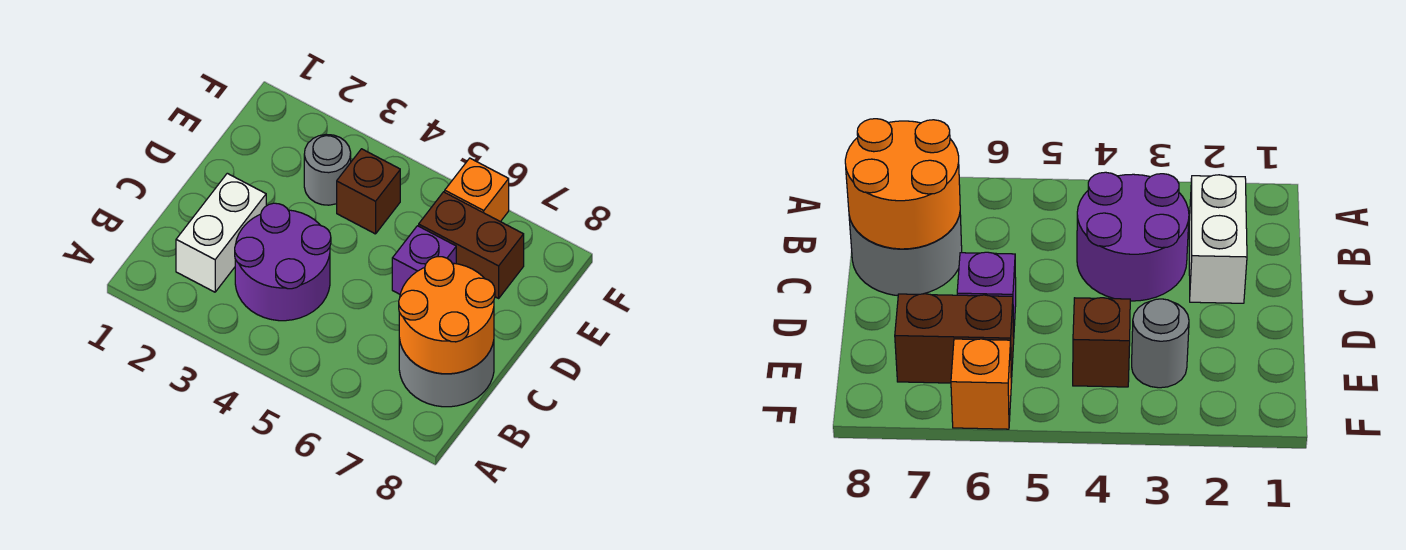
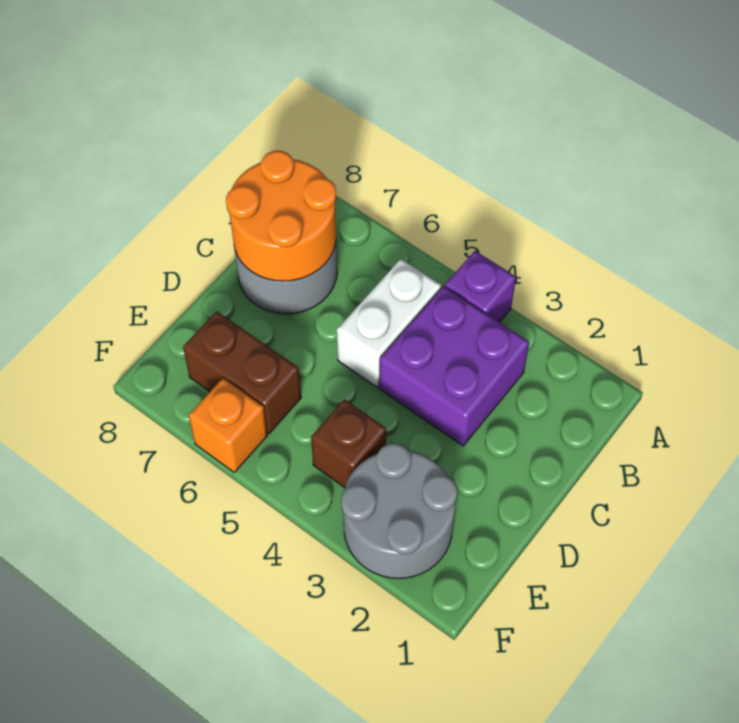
white brick B2:C2 level 1 -> white brick B5:C5 level 1
purple round brick B3:C4 level 1 -> purple brick B3:C4 level 1
purple brick D6 level 1 -> purple brick A4 level 1
grey round brick E3 level 1 -> grey round brick E2:F3 level 1

